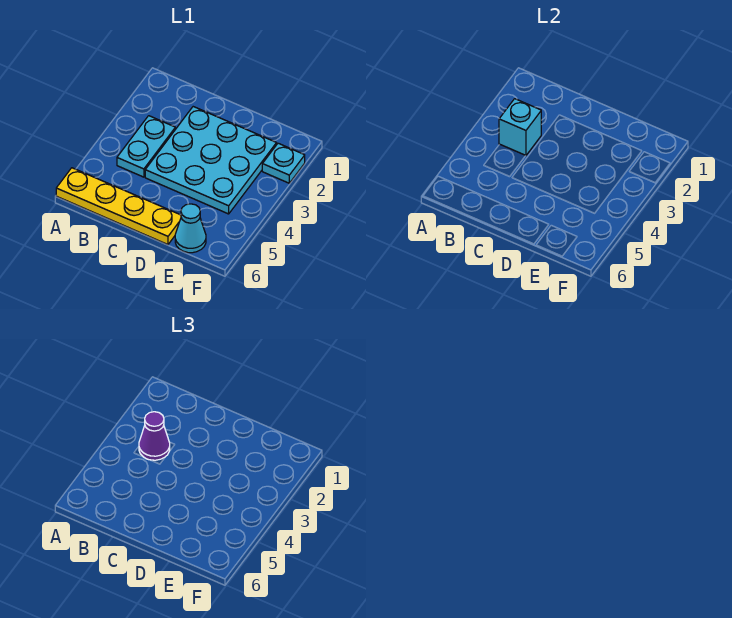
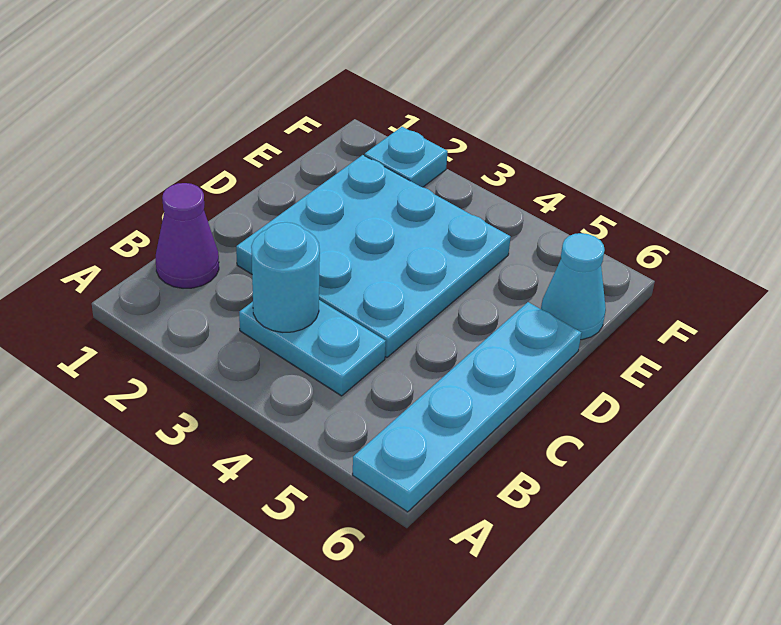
yellow plate A6:D6 level 1 -> cyan plate A6:D6 level 1
cyan brick B3 level 2 -> cyan round brick B3 level 2
purple cone B3 level 3 -> purple cone B1 level 1

